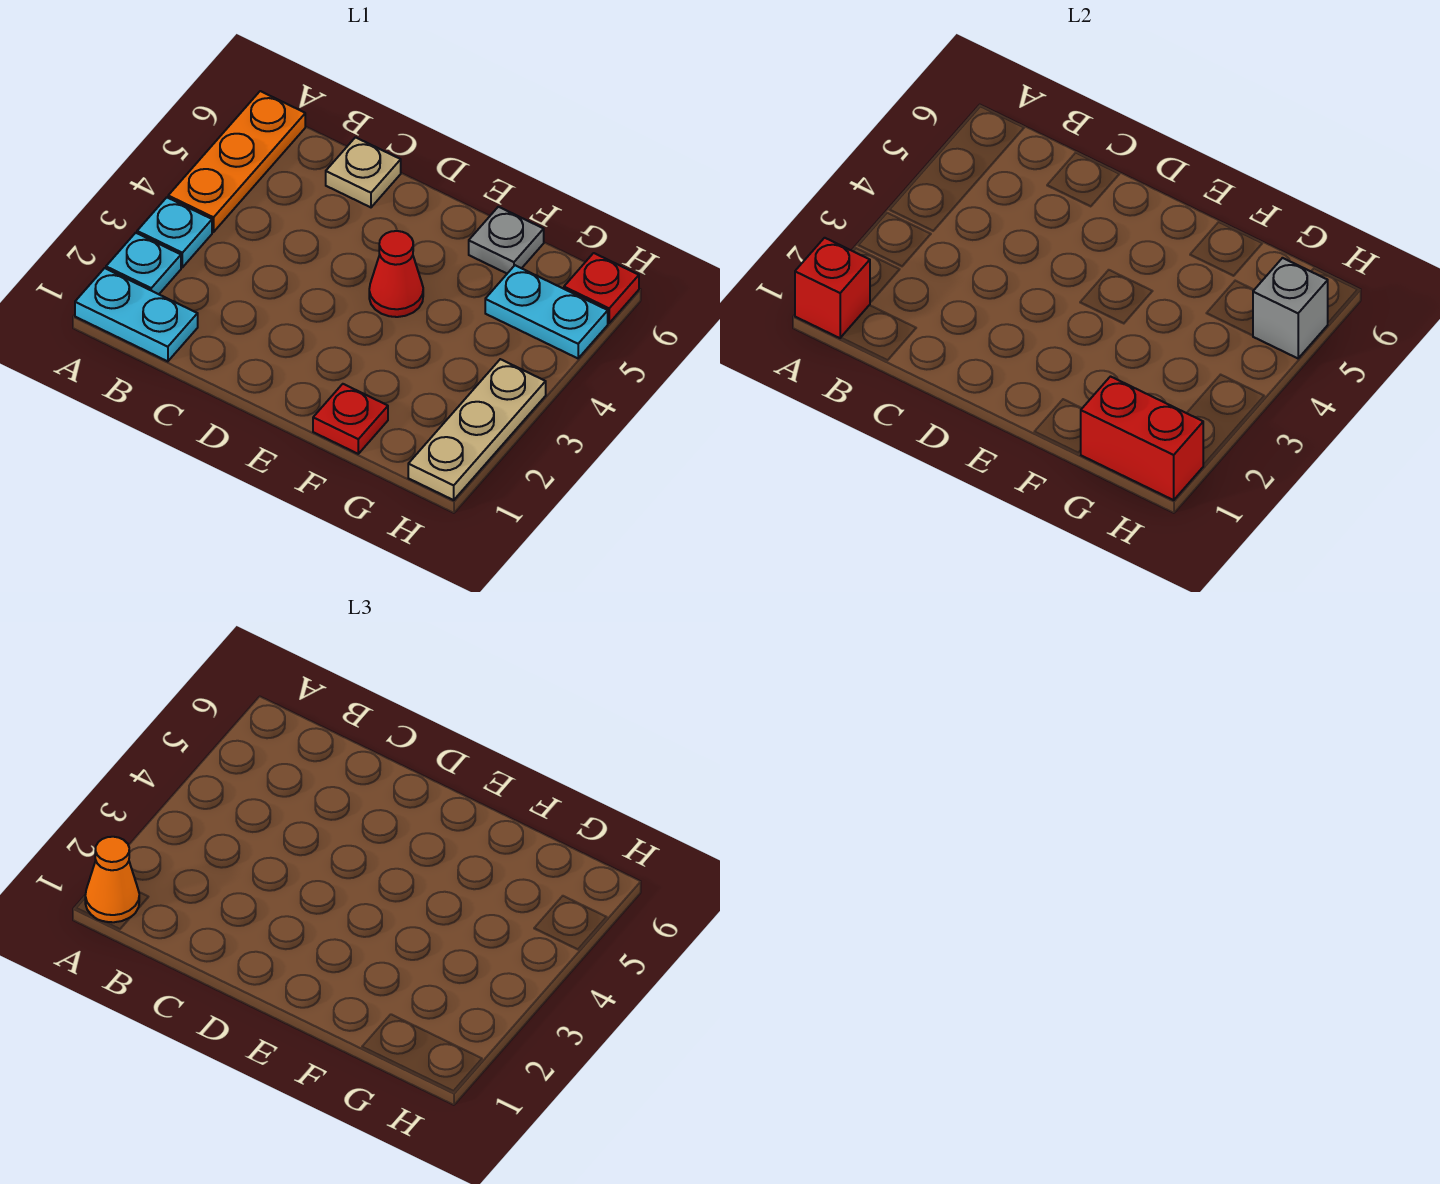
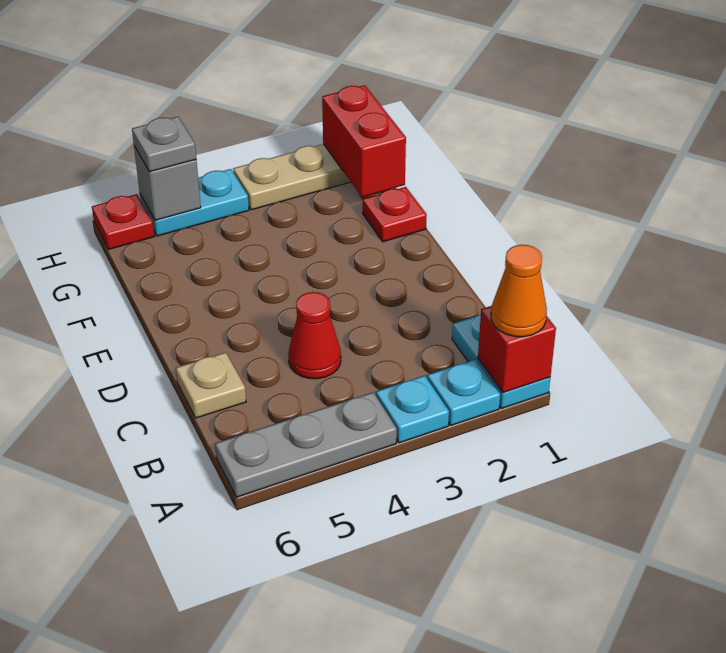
orange plate A4:A6 level 1 -> grey plate A4:A6 level 1
red cone E4 level 1 -> red cone C4 level 1
grey plate F6 level 1 -> grey plate H5 level 3
cyan plate G5:H5 level 1 -> cyan plate H4:H5 level 1

